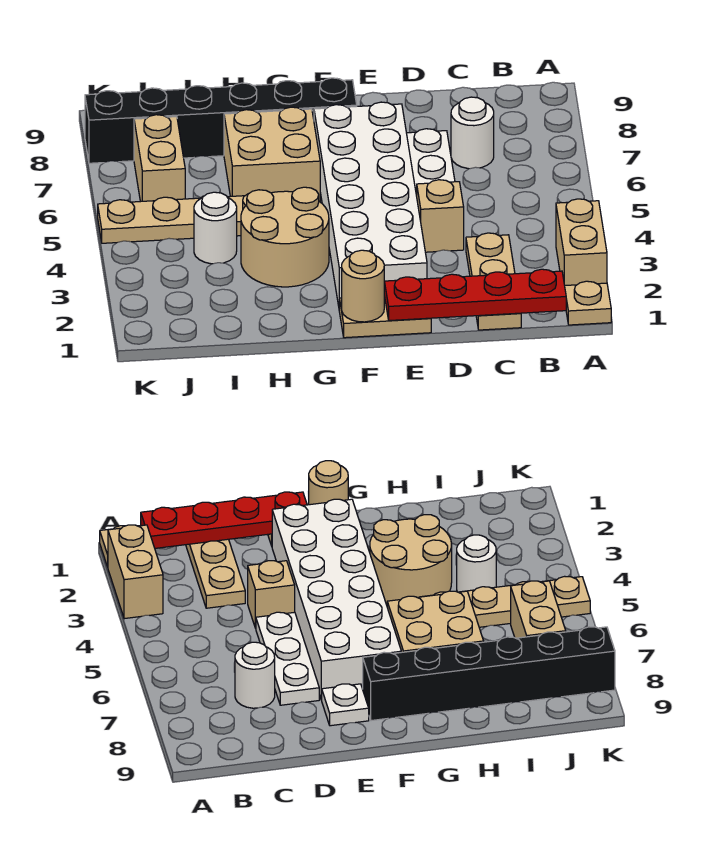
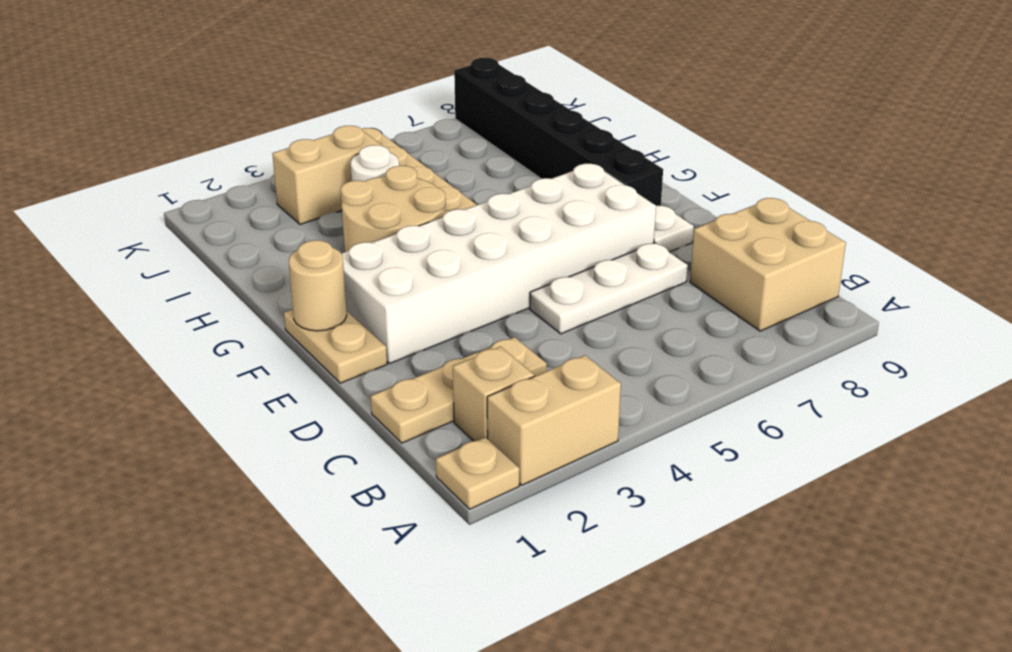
red plate B1:E1 level 2 -> none
white round brick C7 level 1 -> none
tan brick D4 level 1 -> tan brick B2 level 1
tan brick G6:H7 level 1 -> tan brick B8:C9 level 1
tan brick J6:J7 level 1 -> tan brick J3:J4 level 1

